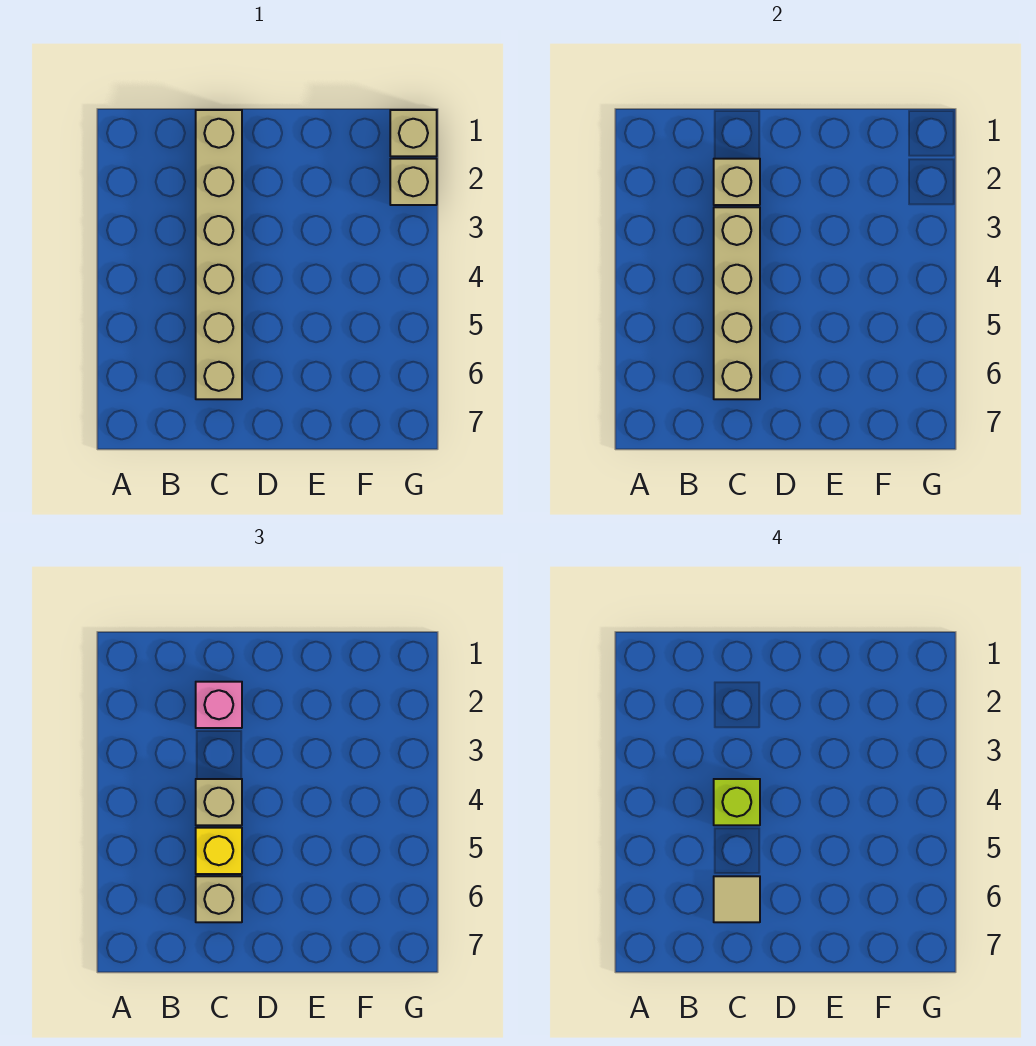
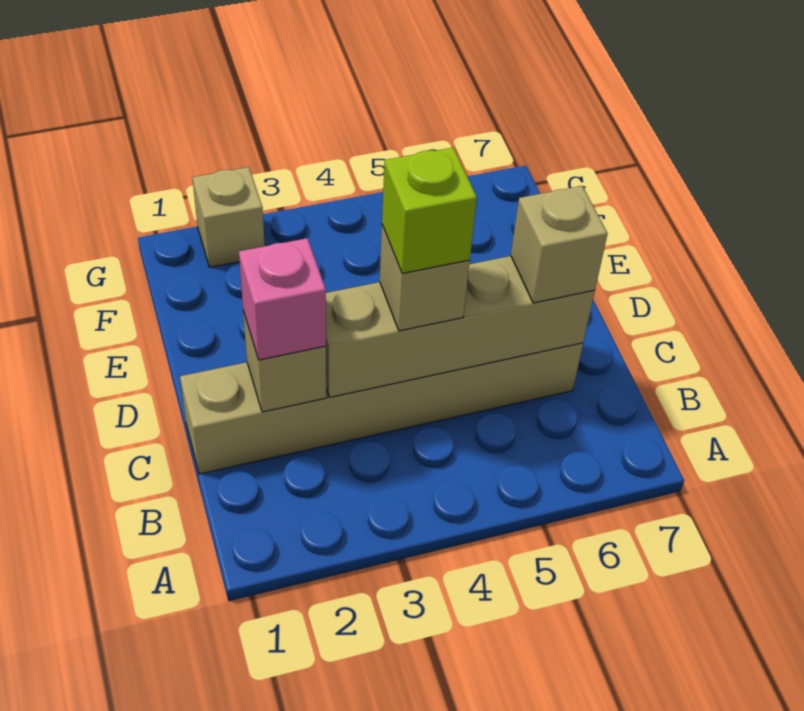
yellow brick C5 level 3 -> none
tan tile C6 level 4 -> none
tan brick G1 level 1 -> none

